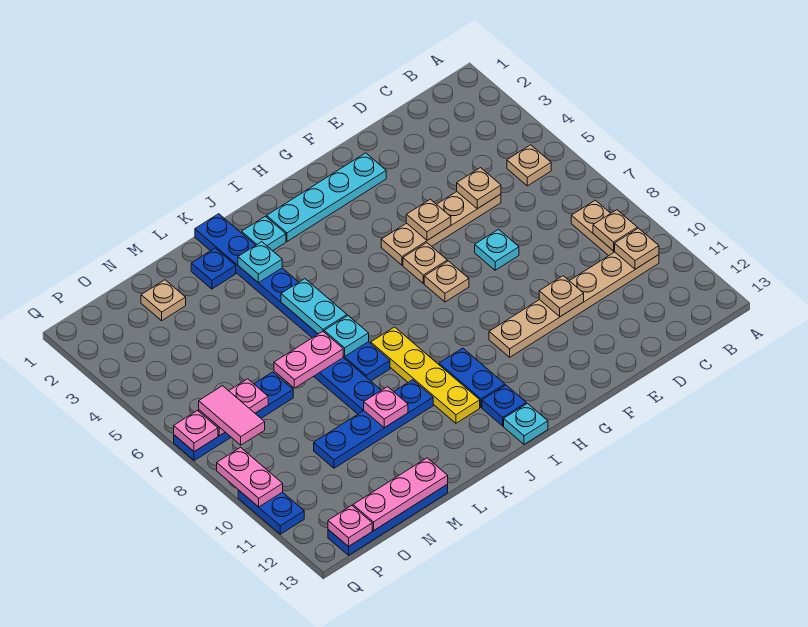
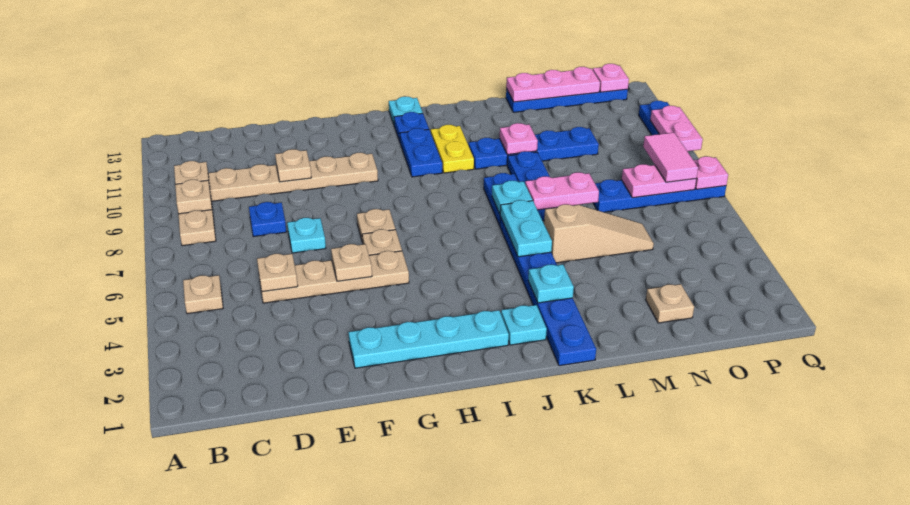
yellow plate J8:J11 level 1 -> yellow plate J10:J11 level 1
blue plate L2 level 1 -> blue plate D8 level 1
none -> tan slope L5:N5 level 1 top L

